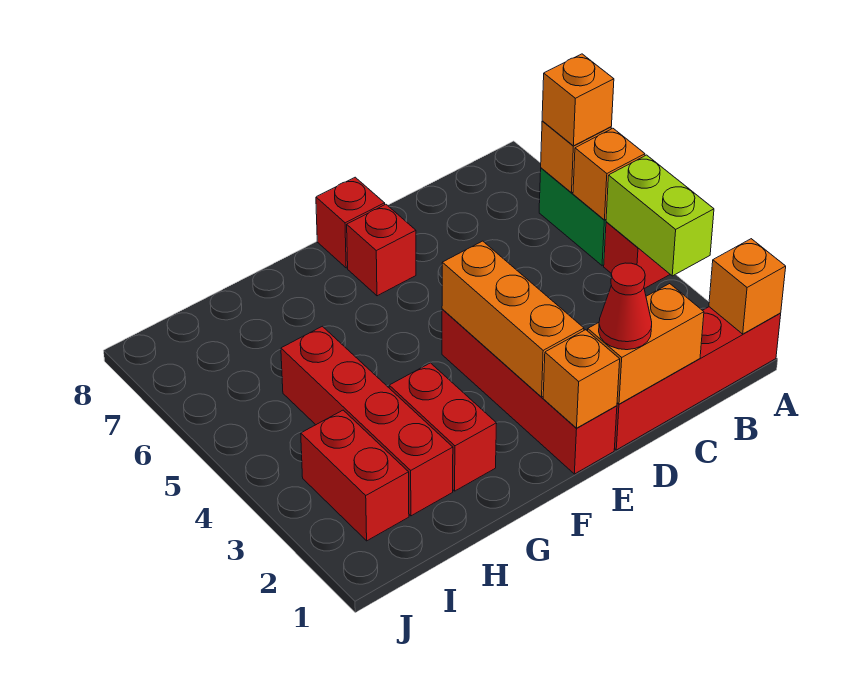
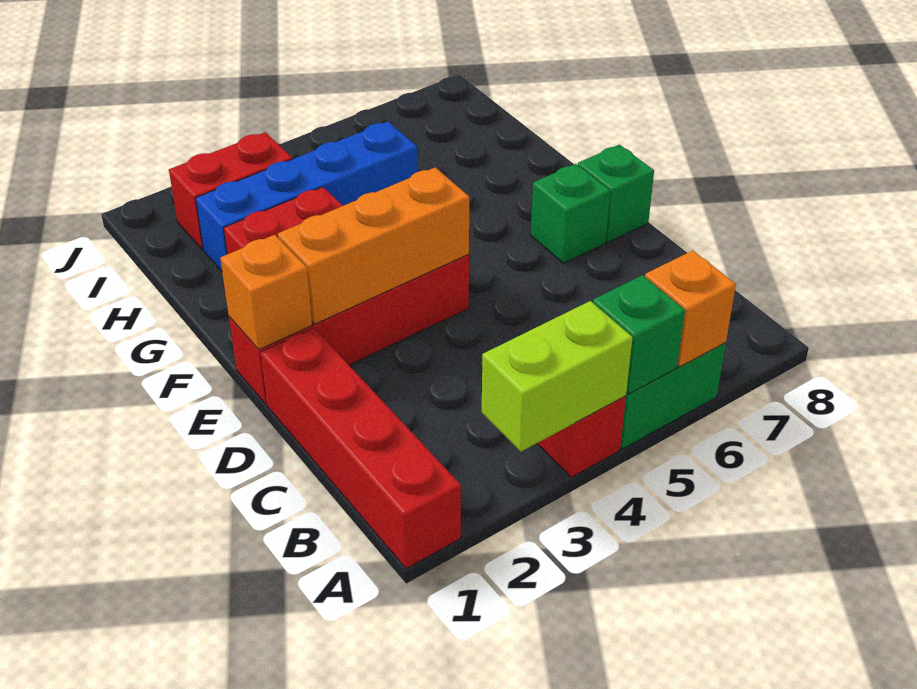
orange brick A1 level 2 -> none
orange brick A5 level 2 -> green brick A5 level 2
orange brick A6 level 3 -> none
orange brick C1:D1 level 2 -> none
red cone D1 level 3 -> none
red brick E7 level 1 -> green brick E7 level 1
red brick E8 level 1 -> green brick E8 level 1
red brick H2:H5 level 1 -> blue brick H2:H5 level 1

